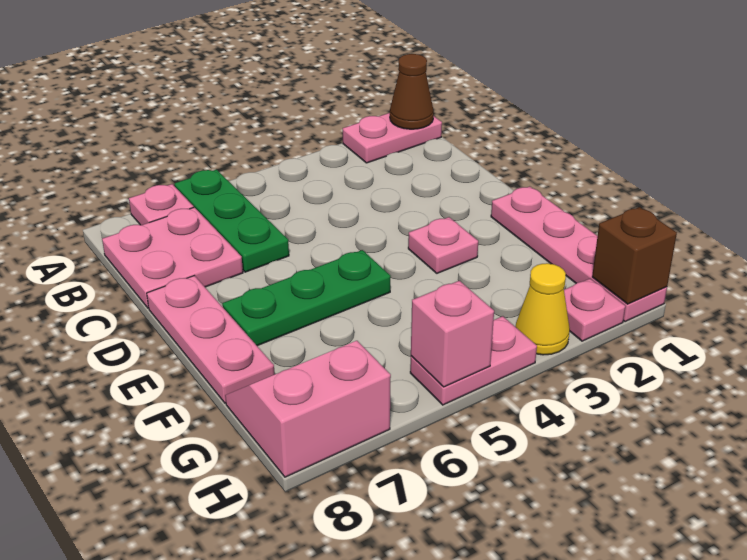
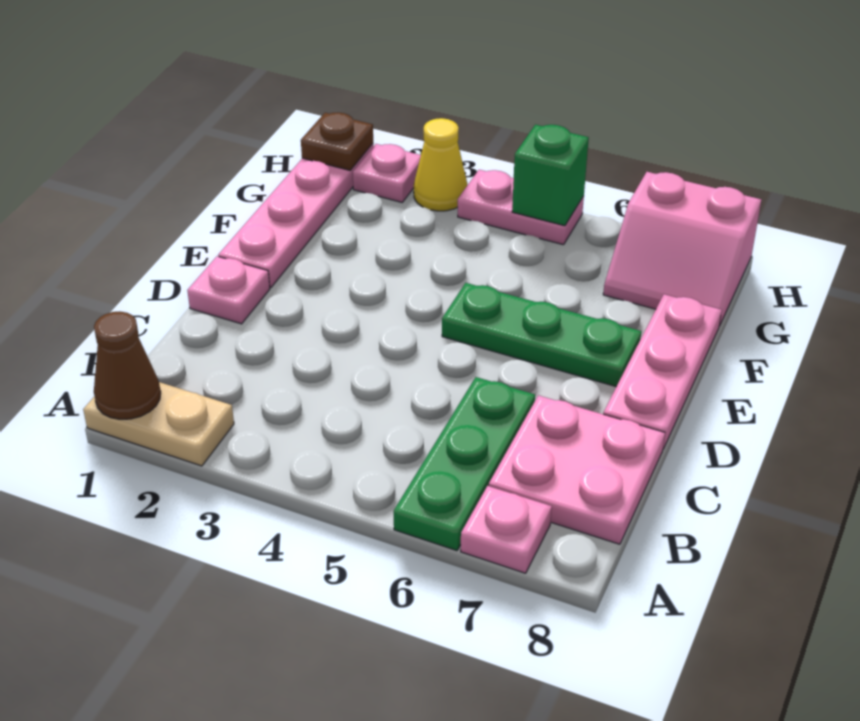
pink plate A1:A2 level 1 -> tan plate A1:A2 level 1
pink plate E3 level 1 -> pink plate D1 level 1
brown brick H1 level 2 -> brown plate H1 level 2
pink brick H5 level 2 -> green brick H5 level 2

